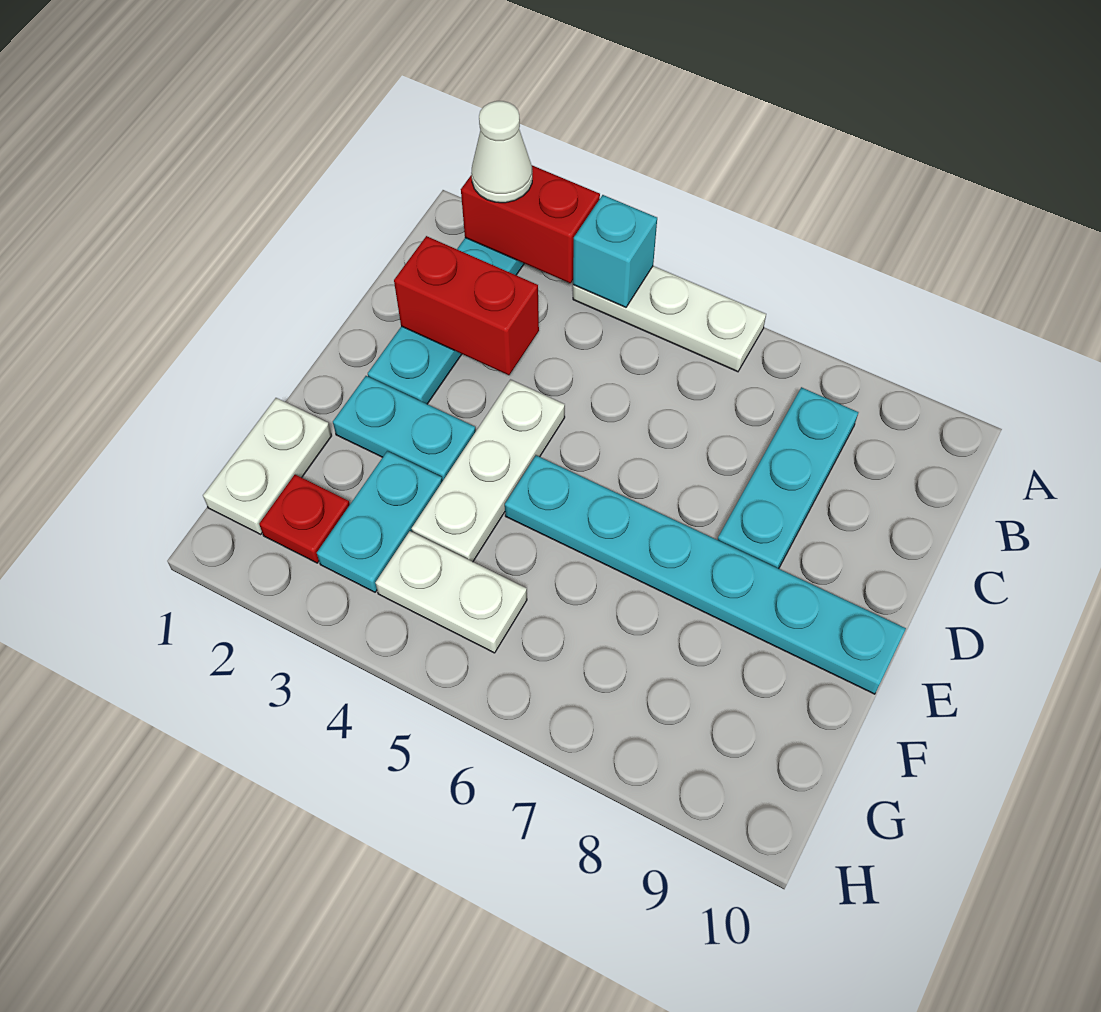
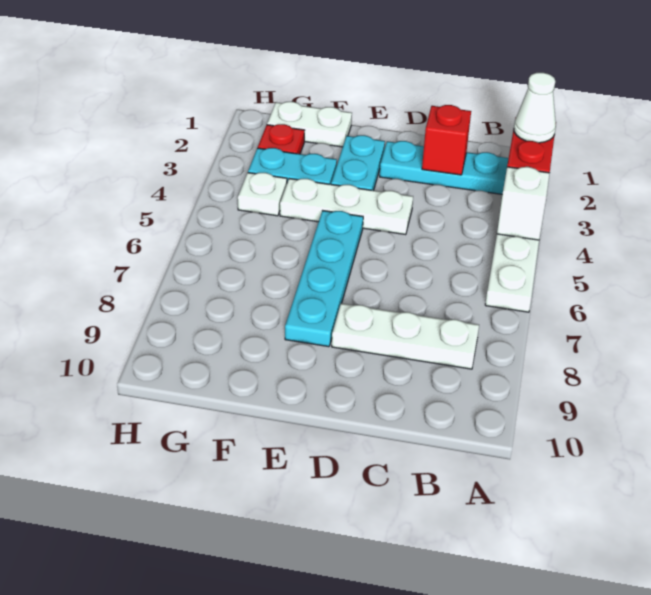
cyan brick A4 level 2 -> white brick A4 level 2
cyan plate B8:D8 level 1 -> white plate B8:D8 level 1
red brick C2:C3 level 2 -> red brick C2 level 2
cyan plate E5:E10 level 1 -> cyan plate E5:E8 level 1
white plate G4:G5 level 1 -> white plate G4 level 1

